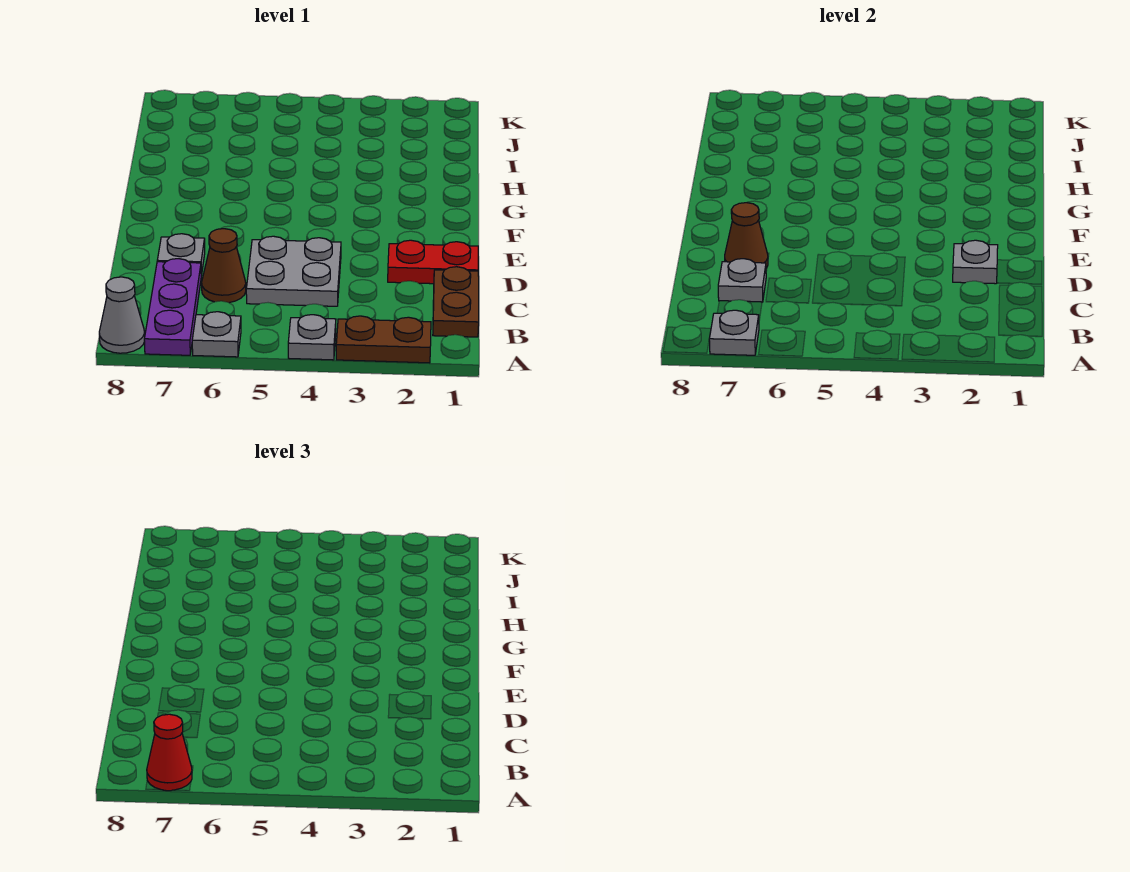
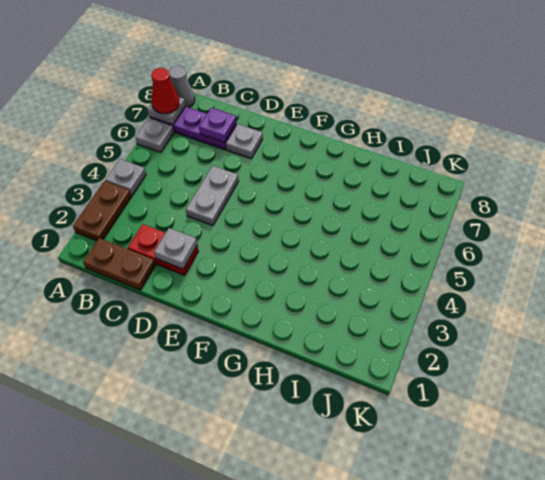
grey plate C4:D5 level 1 -> grey plate D4:D5 level 1
brown cone C6 level 1 -> none
grey plate C7 level 2 -> purple plate C7 level 2
red plate D1:D2 level 1 -> red plate C2:D2 level 1
brown cone D7 level 2 -> none

